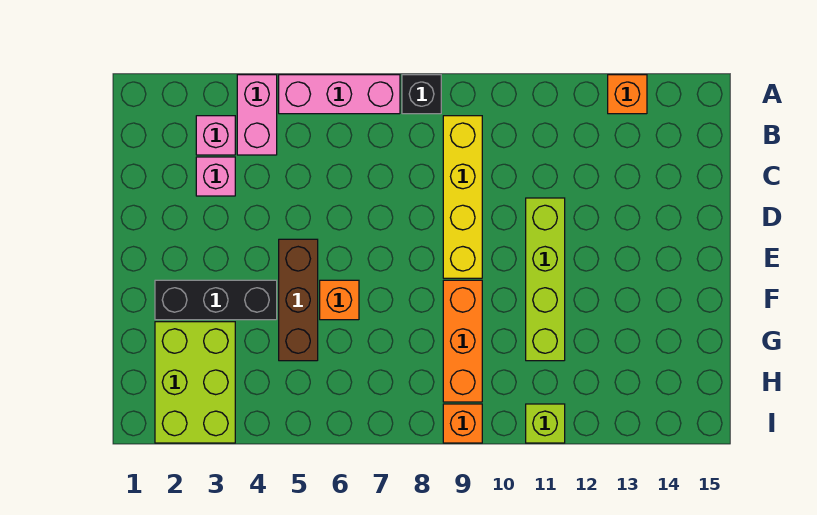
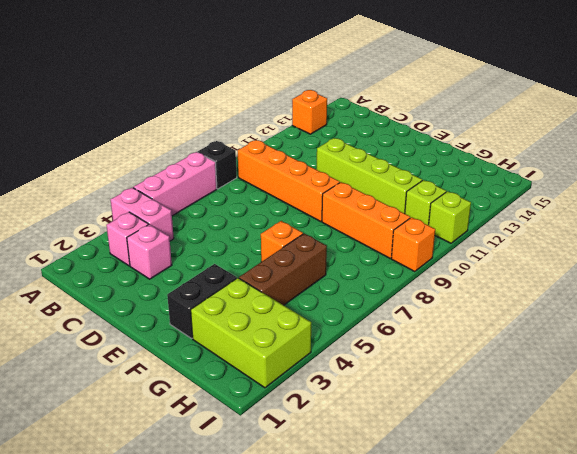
yellow brick B9:E9 level 1 -> orange brick B9:E9 level 1
brown brick E5:G5 level 1 -> brown brick G4:G6 level 1
black brick F2:F4 level 1 -> black brick F2:F3 level 1
none -> lime brick H11 level 1

